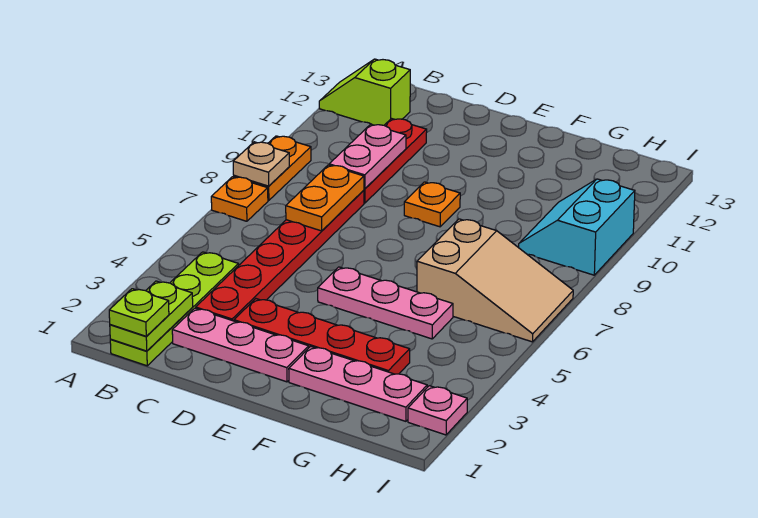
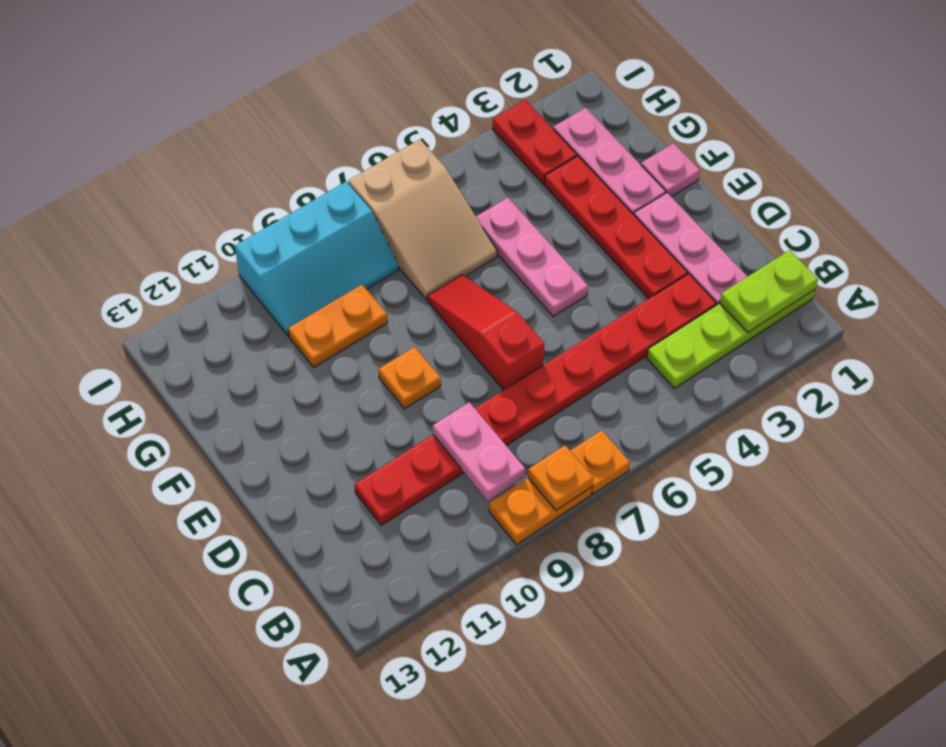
tan plate A8 level 2 -> orange plate A8 level 2
lime slope A12:B12 level 1 top B -> none
lime plate B1 level 3 -> none
orange plate C7:C8 level 2 -> orange plate G9:G10 level 1
pink plate C9:C10 level 2 -> pink plate B9:C9 level 2
none -> red slope D7:F7 level 1 top D
tan slope G6:I7 level 1 top G -> tan slope G6:I7 level 1 top I
none -> red plate H3:I3 level 1
cyan slope H9:I10 level 1 top I -> cyan slope H8:I10 level 1 top I
pink plate I2 level 1 -> pink plate F1 level 1

